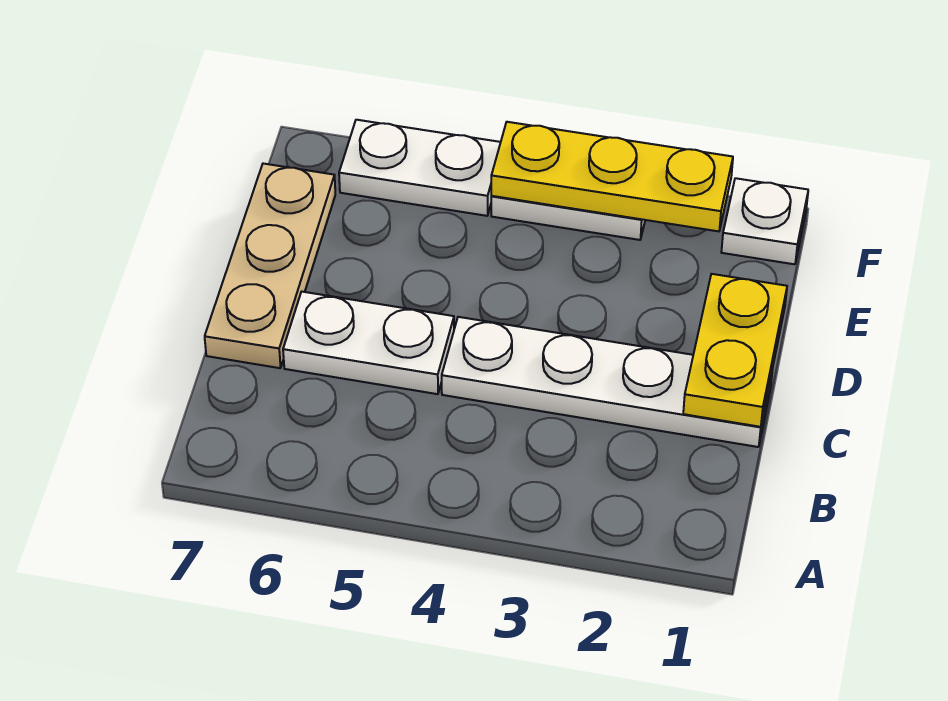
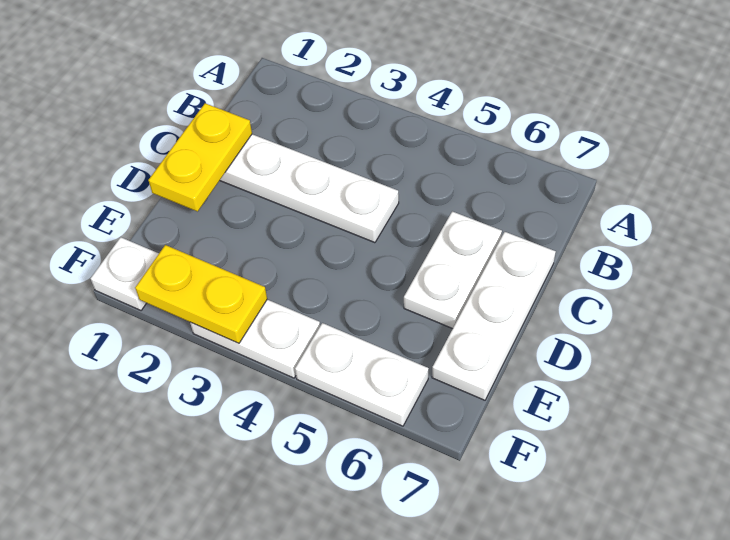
white plate C5:C6 level 1 -> white plate C6:D6 level 1
tan plate C7:E7 level 1 -> white plate C7:E7 level 1
yellow plate F2:F4 level 2 -> yellow plate F2:F3 level 2

